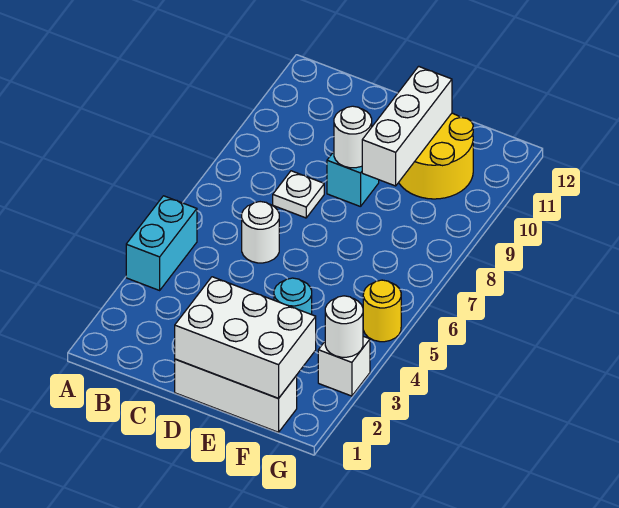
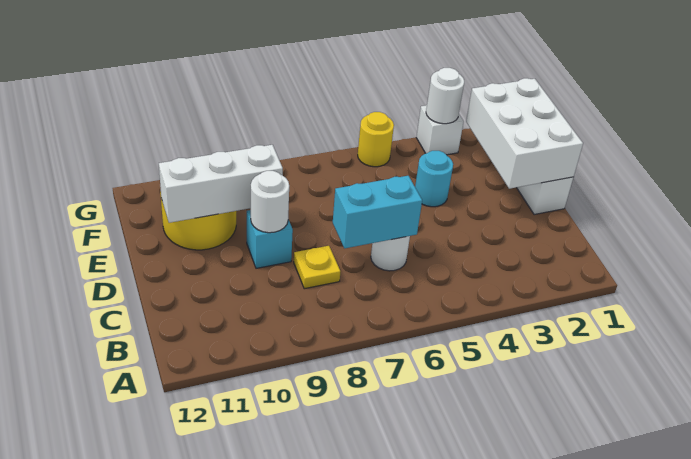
cyan brick A4:A5 level 1 -> cyan brick C6:C7 level 2
white plate C8 level 1 -> yellow plate C8 level 1

